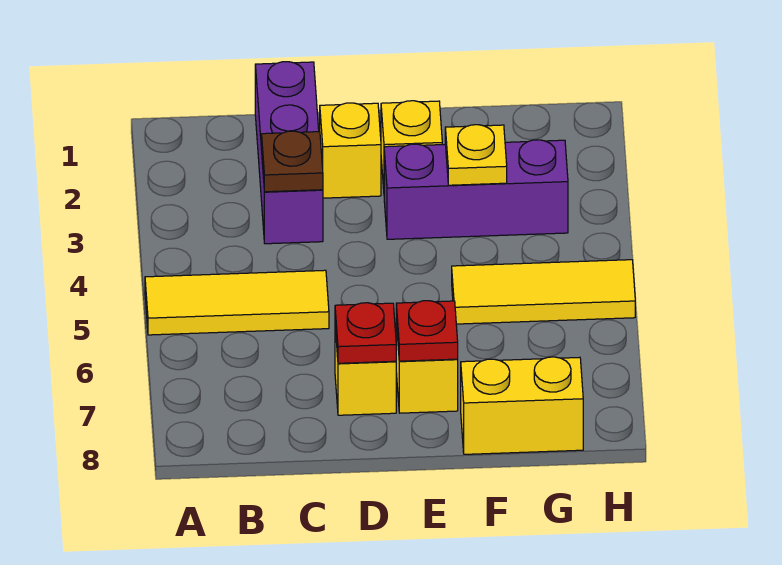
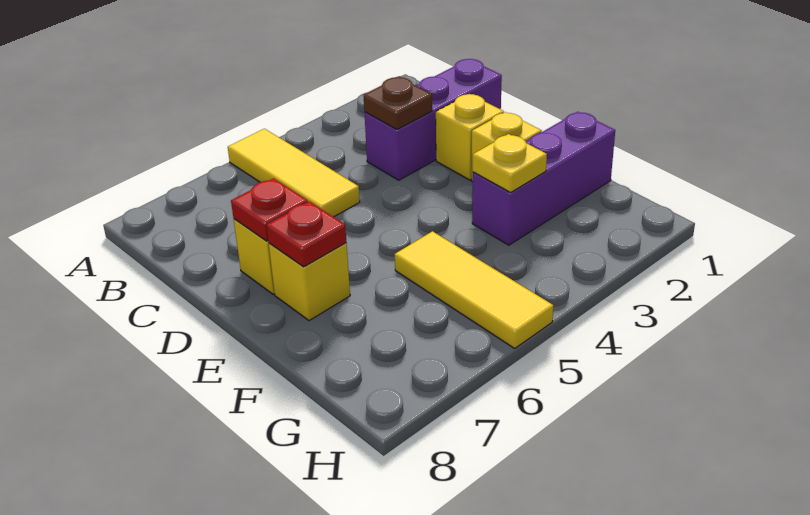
purple brick E3:G3 level 1 -> purple brick F1:F3 level 1
yellow brick F8:G8 level 1 -> none

